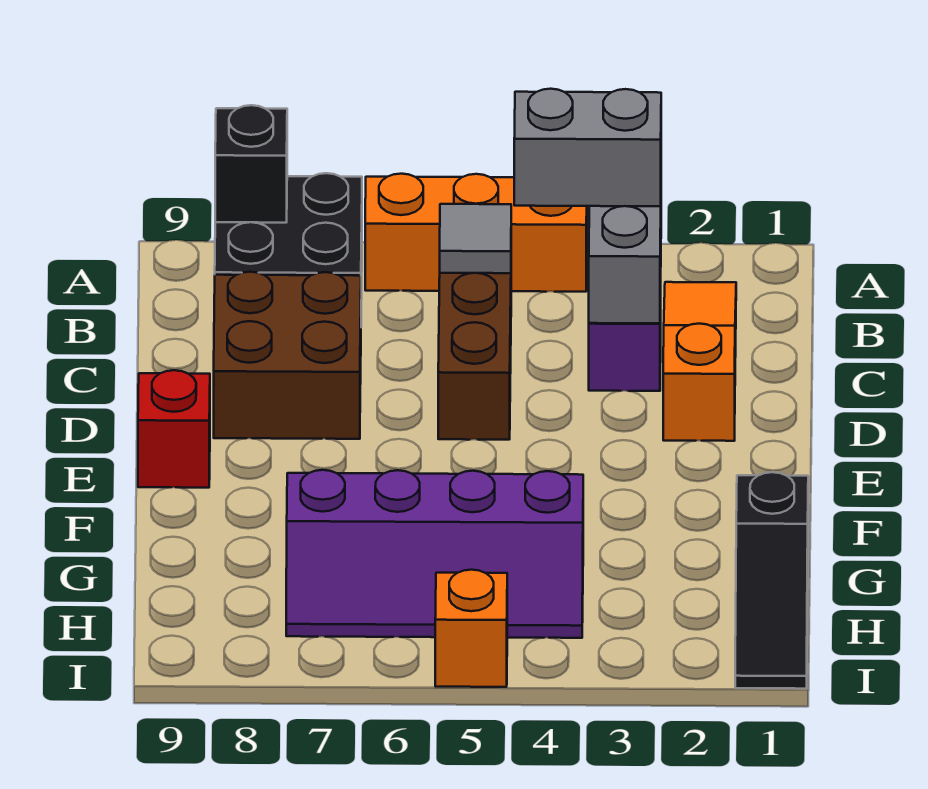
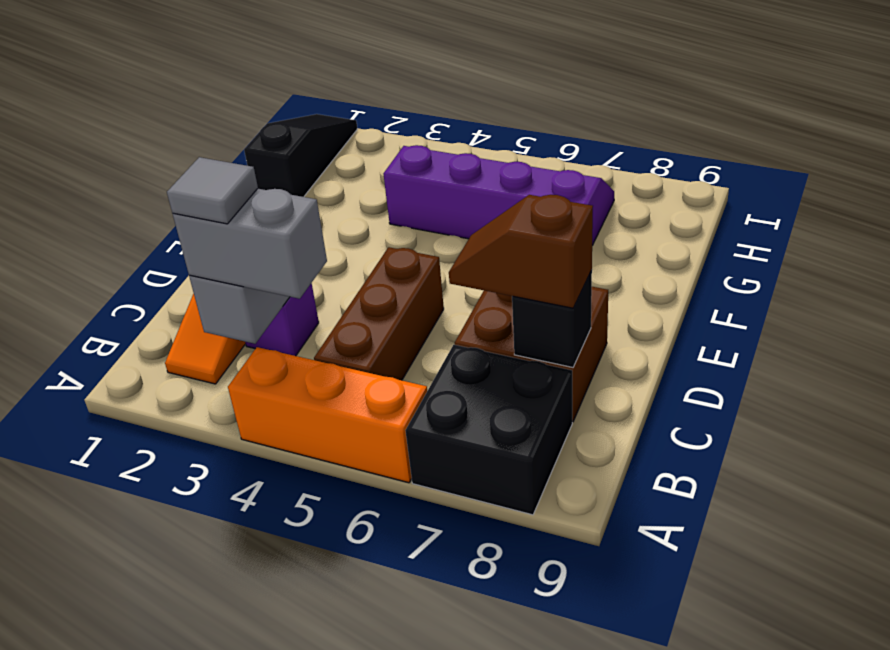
black brick A8 level 2 -> black brick C8 level 2
grey tile B5 level 2 -> grey tile B3 level 4
none -> brown slope C7:C8 level 3 top 8
red brick E9 level 1 -> none
orange brick I5 level 1 -> none

